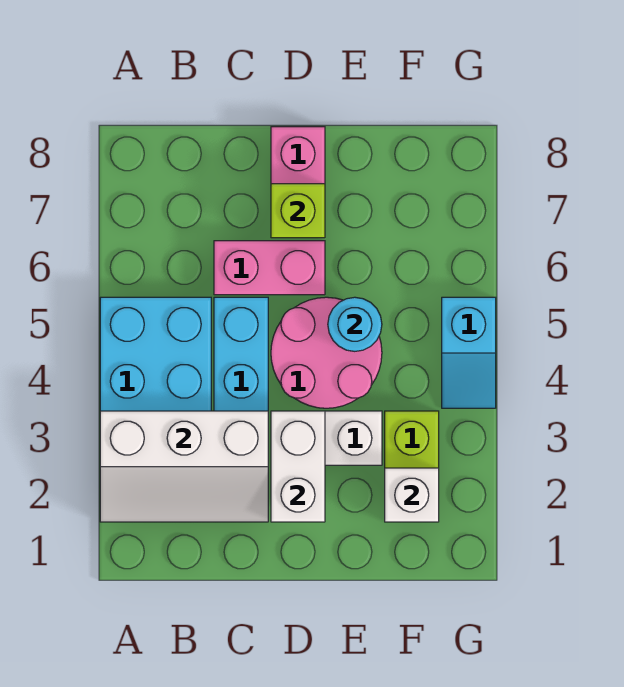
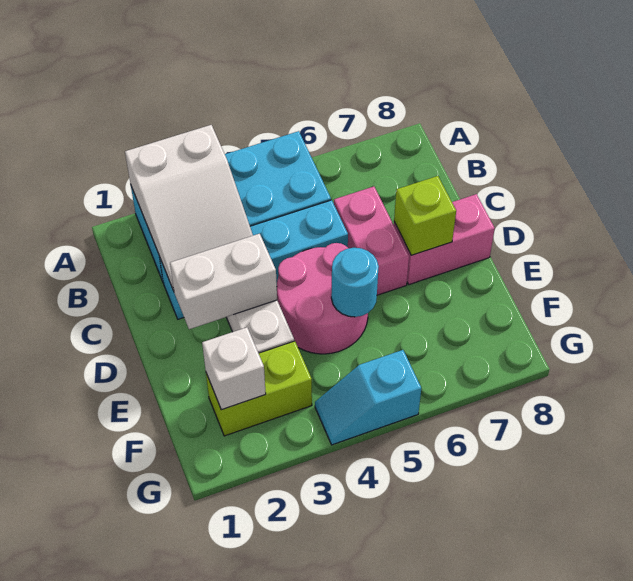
white slope A2:C3 level 2 top 3 -> white slope A2:C3 level 2 top A

